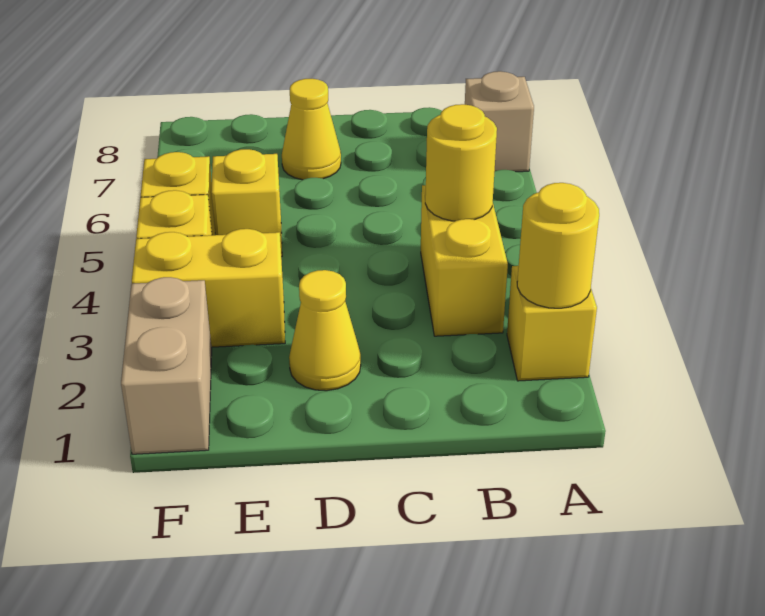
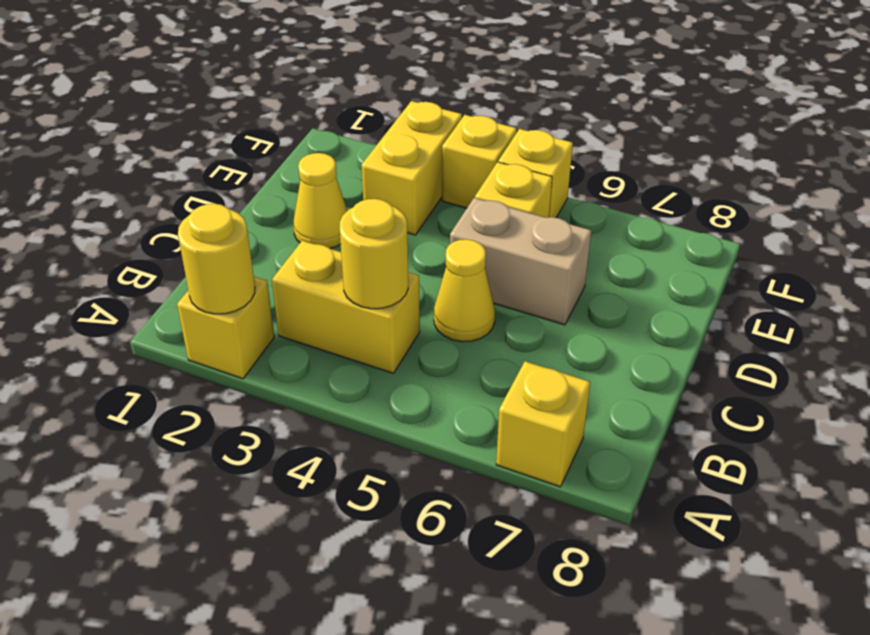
tan brick A7 level 1 -> yellow brick A7 level 1
yellow cone D7 level 1 -> yellow cone C5 level 1
tan brick F1:F2 level 1 -> tan brick D5:D6 level 1

